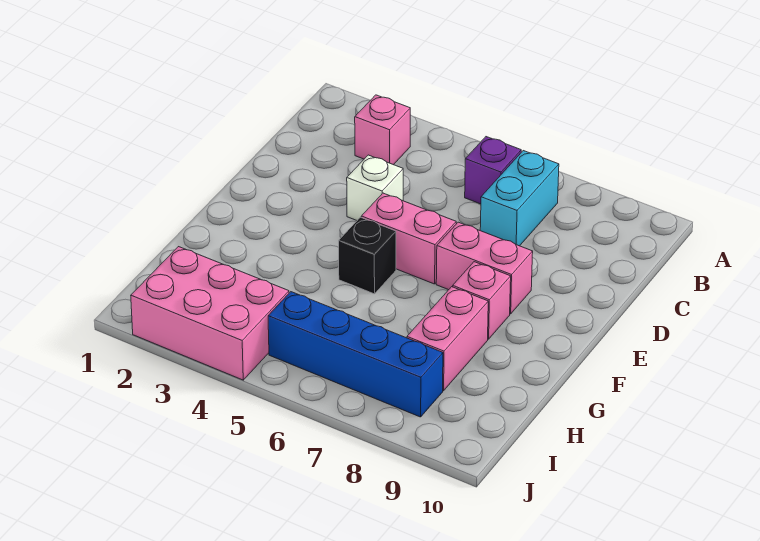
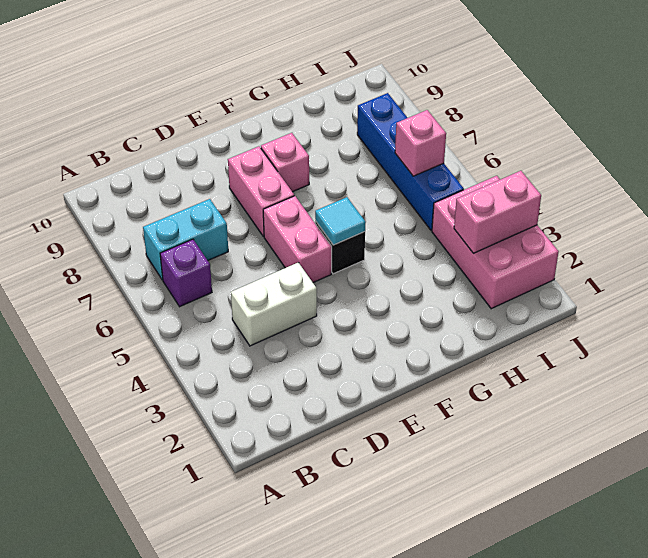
pink brick B3 level 1 -> pink brick I6 level 2
white brick D4 level 1 -> white brick C4:D4 level 1
none -> cyan tile F5 level 2
pink brick G8:H8 level 1 -> pink brick I3:J3 level 2

